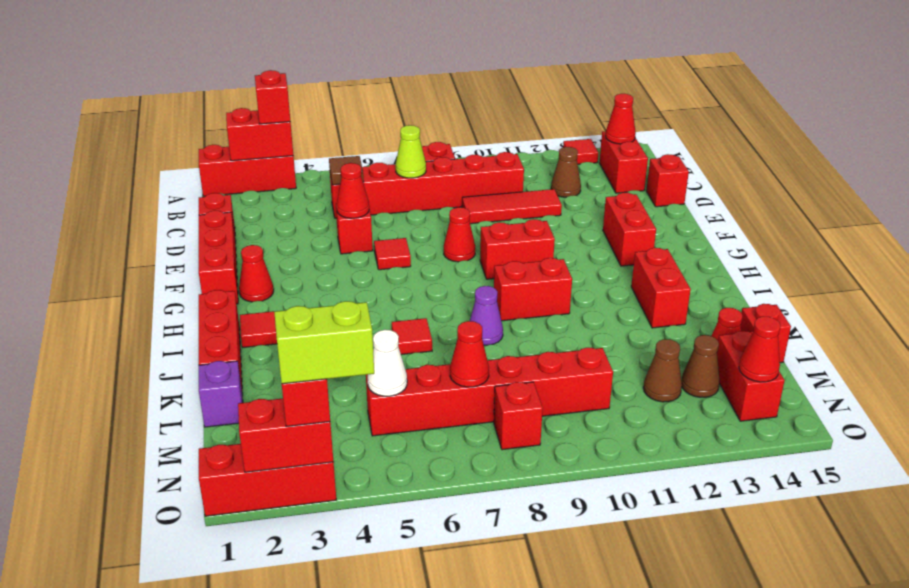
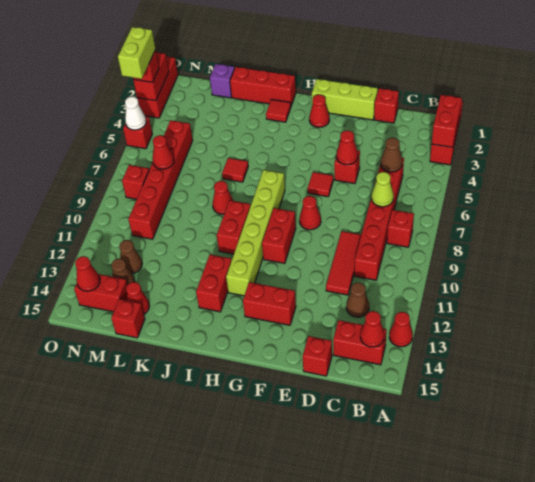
red brick A3 level 3 -> red brick O5 level 1
red tile A13 level 1 -> red cone A13 level 1
brown tile C5 level 2 -> brown cone C5 level 2
red brick E1:G1 level 1 -> lime brick E1:G1 level 1
none -> lime brick H7:H12 level 1
red brick I13:J13 level 1 -> red brick I12:I13 level 1
purple cone J8 level 1 -> red cone J8 level 1
white cone M5 level 2 -> white cone O5 level 2

